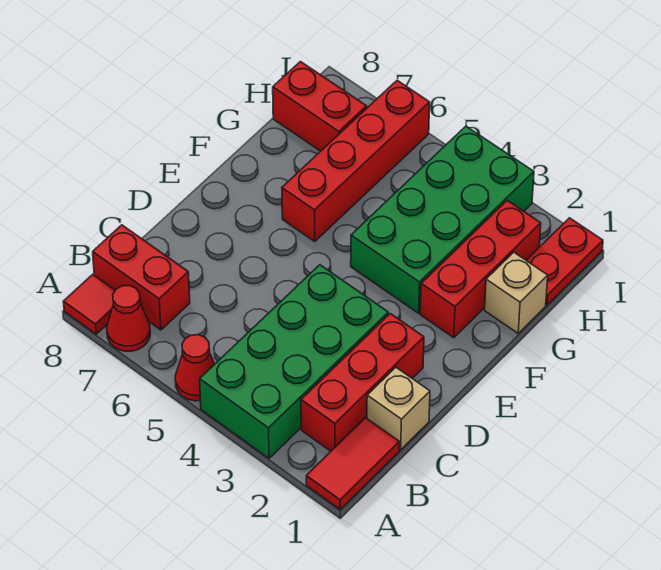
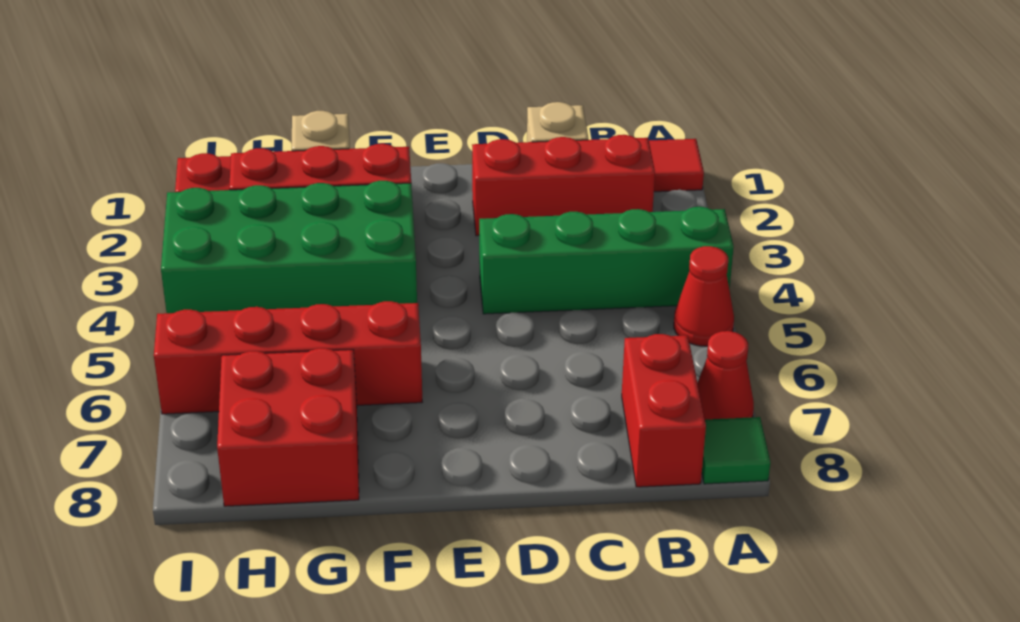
green brick A3:D4 level 1 -> green brick A4:D4 level 1
red tile A8 level 1 -> green tile A8 level 1
red brick H7:H8 level 1 -> red brick G7:H8 level 1

